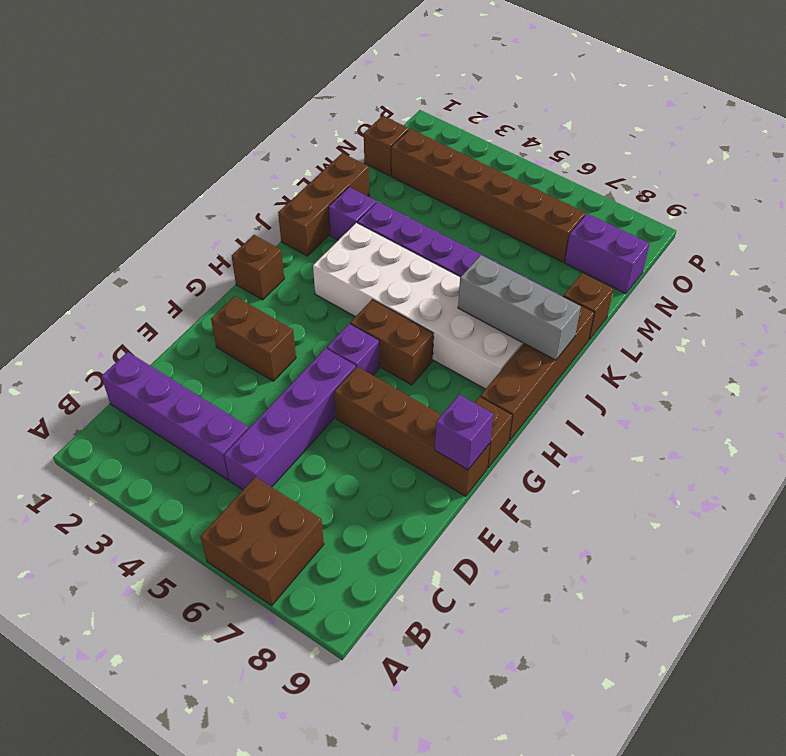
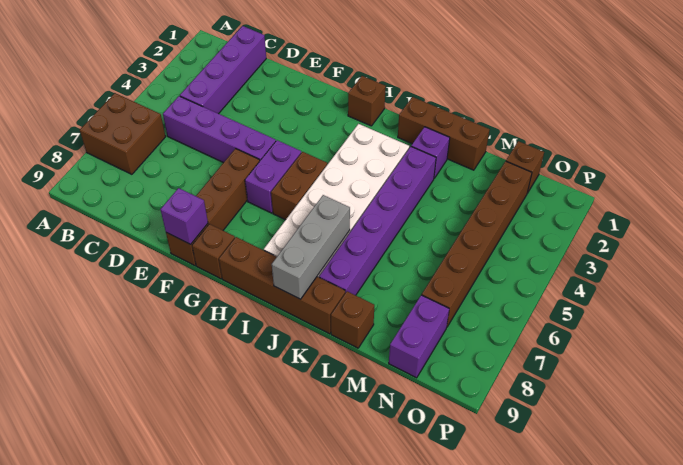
brown brick F2:F3 level 1 -> none
purple brick G5 level 1 -> purple brick G5:G6 level 1

